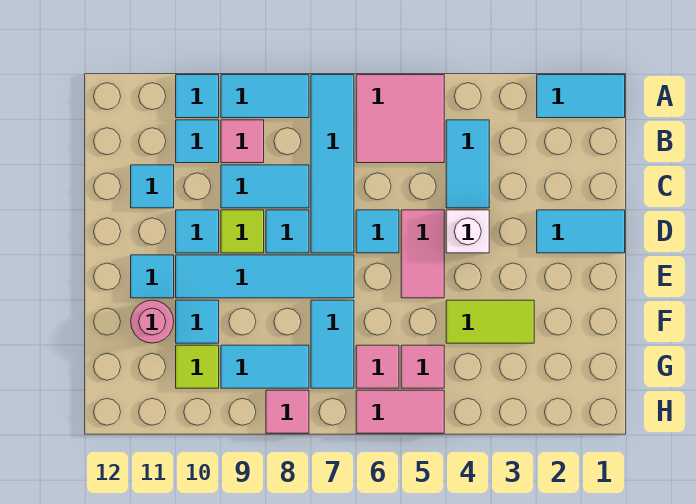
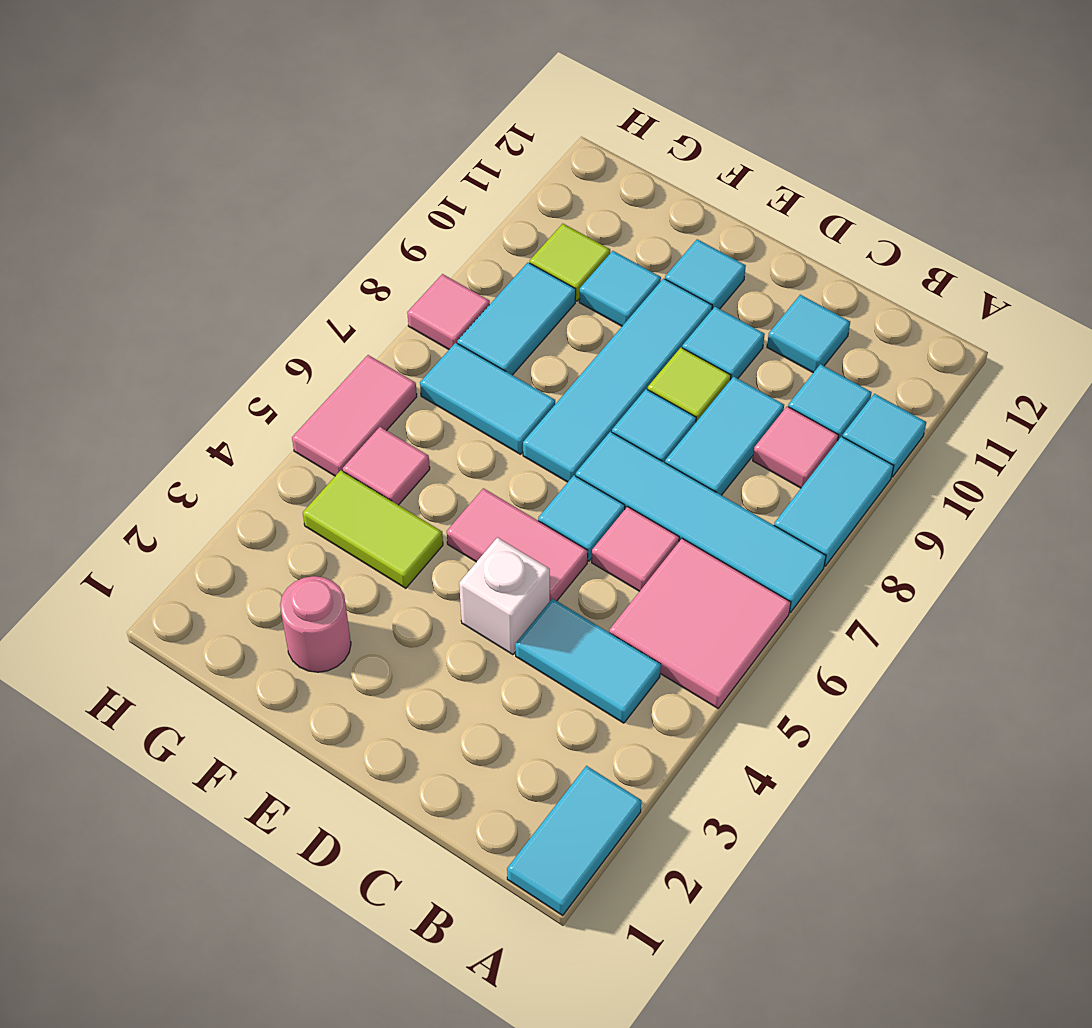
cyan tile D1:D2 level 1 -> none
lime tile F3:F4 level 1 -> lime tile F4:G4 level 1
pink round brick F11 level 1 -> pink round brick F2 level 1
pink tile G6 level 1 -> pink tile C6 level 1

